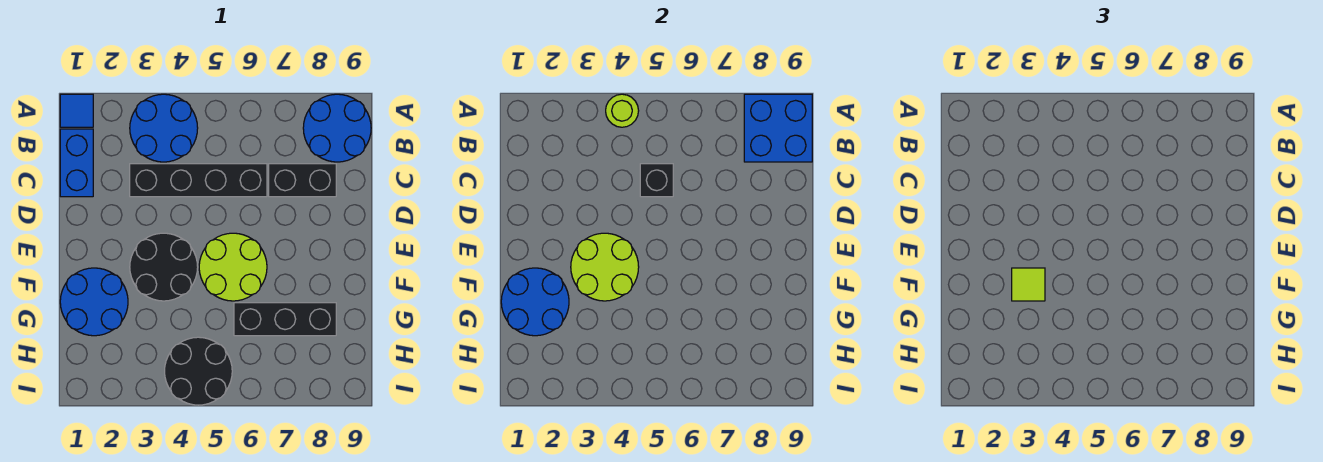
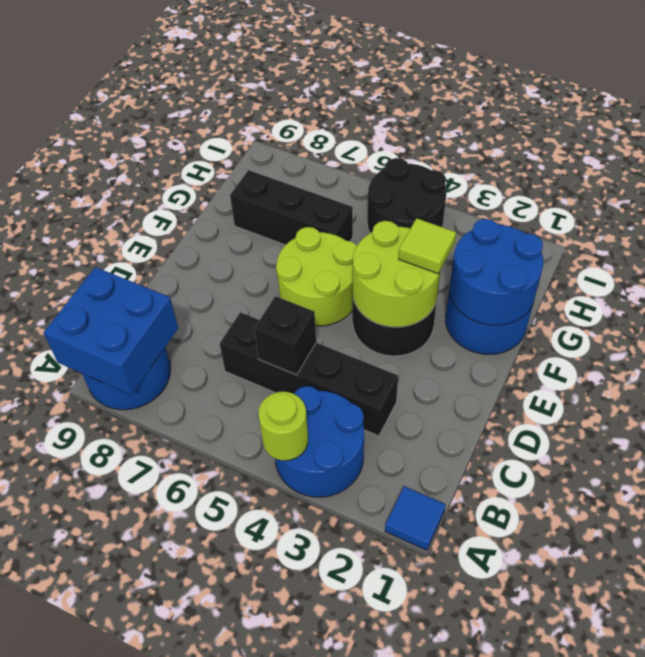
blue brick B1:C1 level 1 -> none
black brick C7:C8 level 1 -> none

